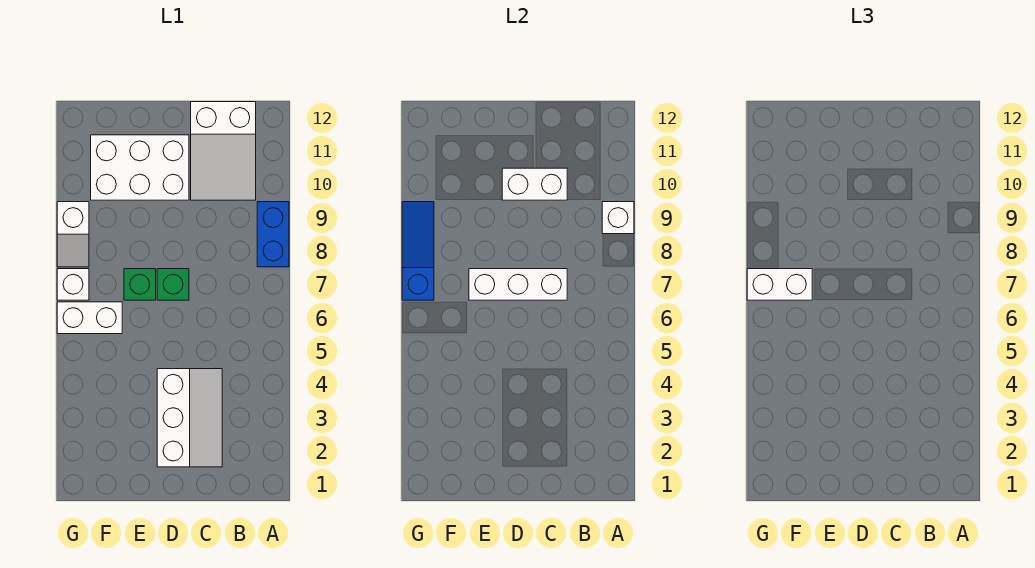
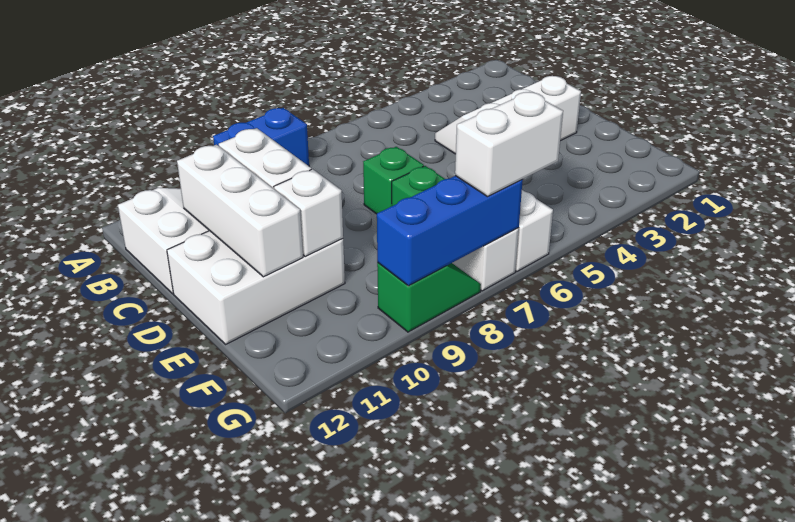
white brick A9 level 2 -> white brick E10 level 2
white brick C7:E7 level 2 -> white brick C11:E11 level 2
white brick D10:F11 level 1 -> white brick D10:E12 level 1
white brick F7:G7 level 3 -> white brick G6:G7 level 3
blue slope G7:G9 level 2 top 7 -> blue brick G7:G9 level 2
white slope G8:G9 level 1 top 9 -> green slope G8:G9 level 1 top 9

